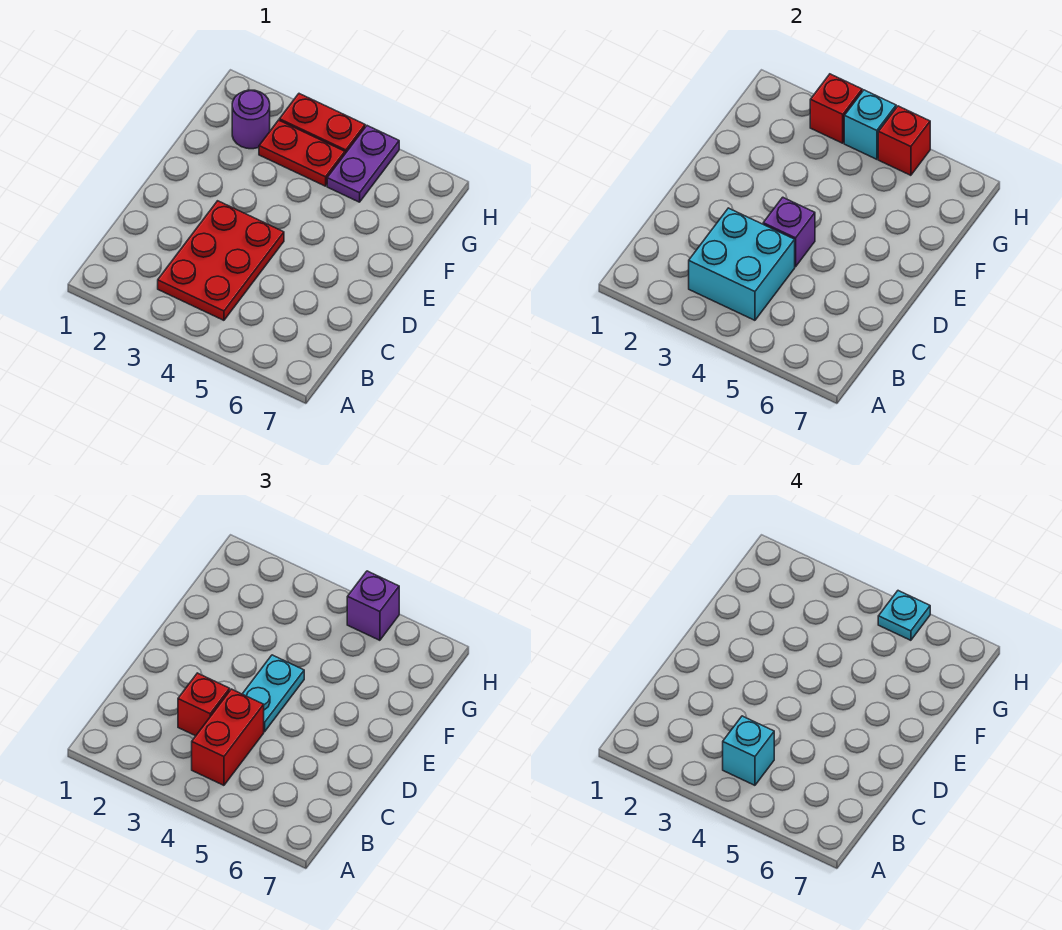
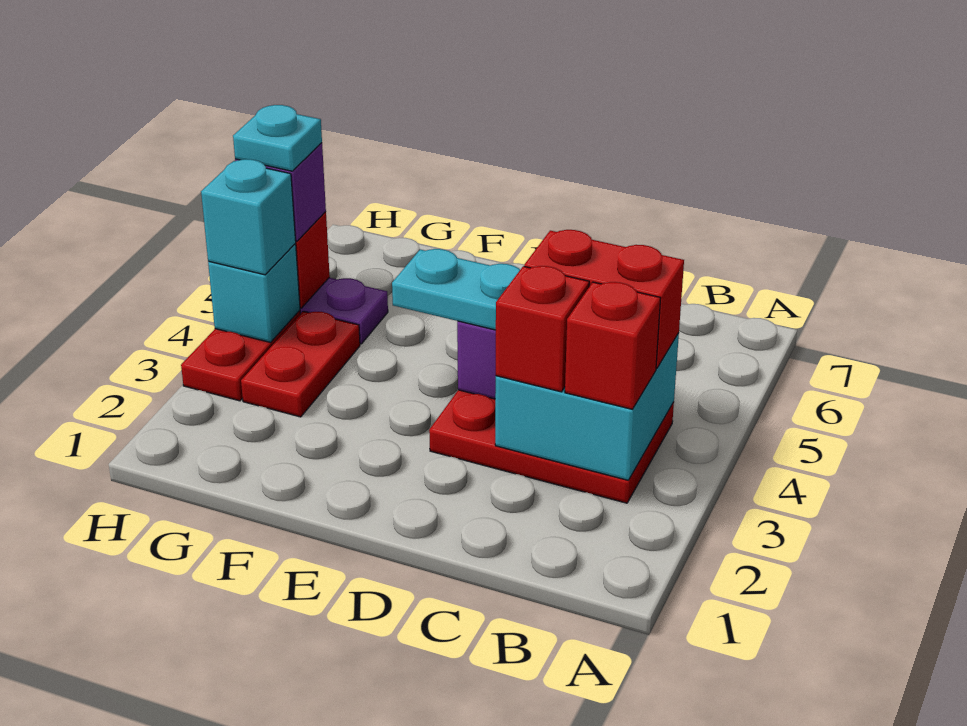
cyan brick B4 level 4 -> cyan brick H4 level 3
purple round brick G2 level 1 -> none
red brick H3 level 2 -> red brick B3 level 3

